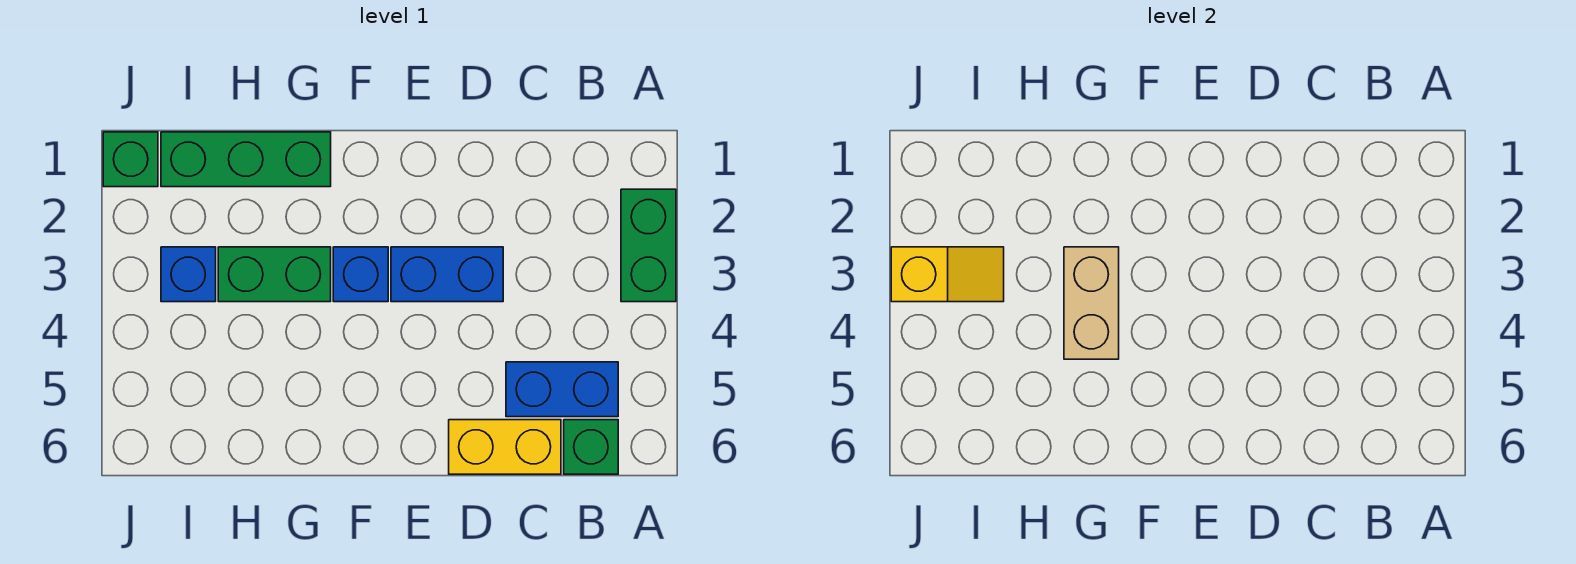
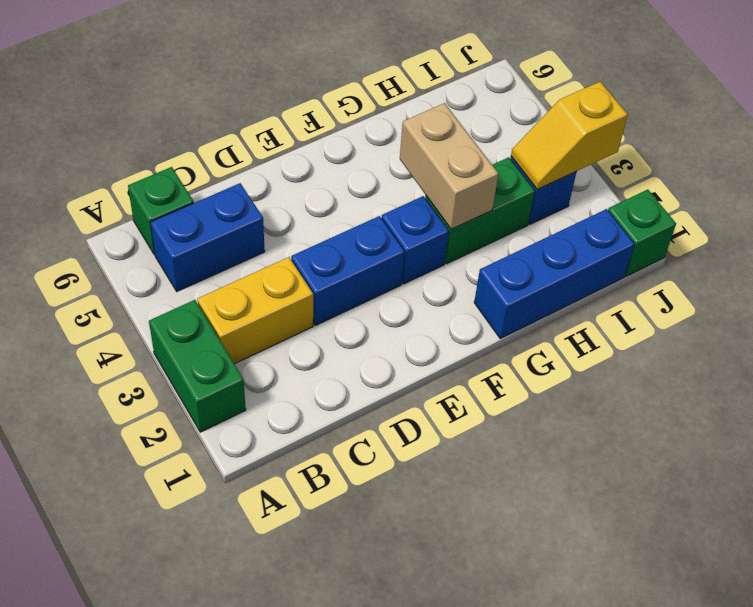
yellow brick C6:D6 level 1 -> yellow brick B3:C3 level 1
green brick G1:I1 level 1 -> blue brick G1:I1 level 1

